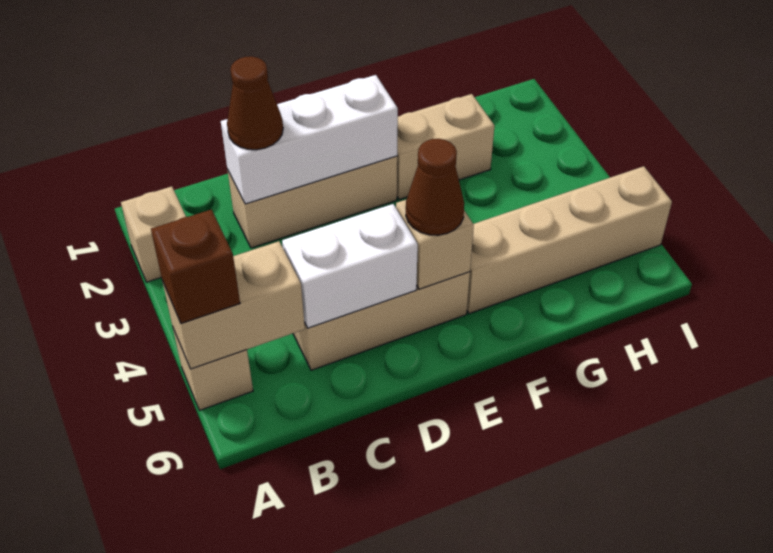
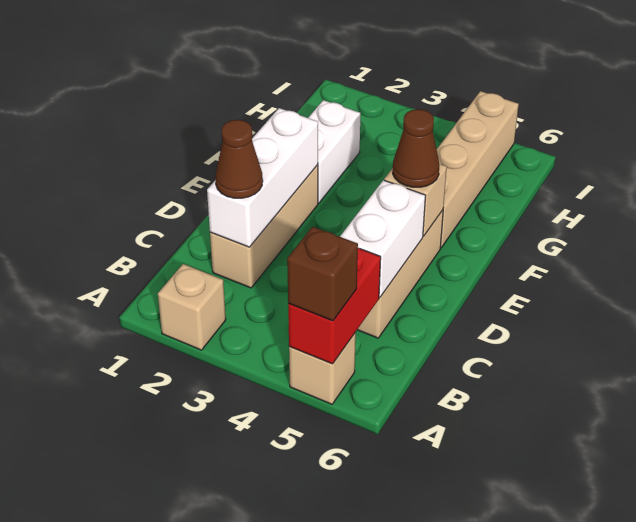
tan brick A5:B5 level 2 -> red brick A5:B5 level 2
tan brick F2:G2 level 1 -> white brick F2:G2 level 1

